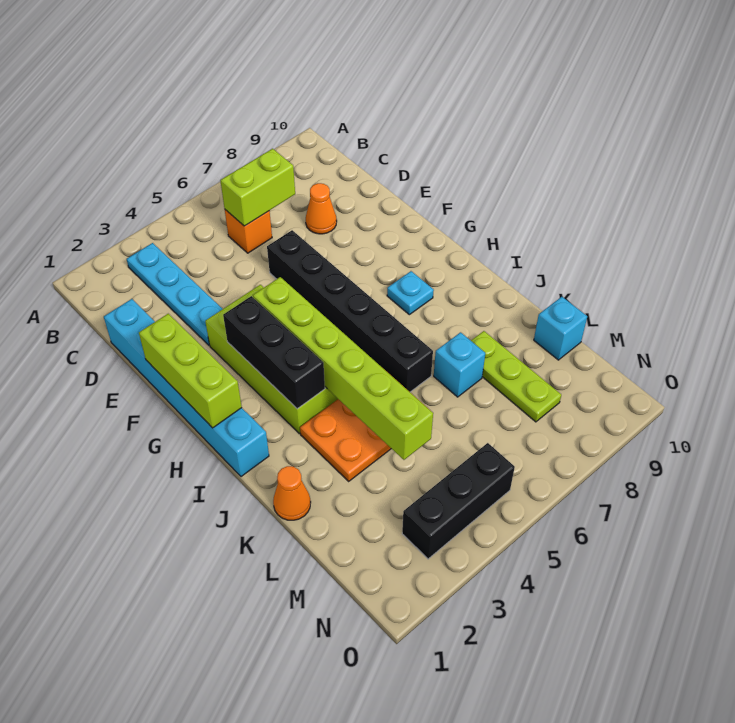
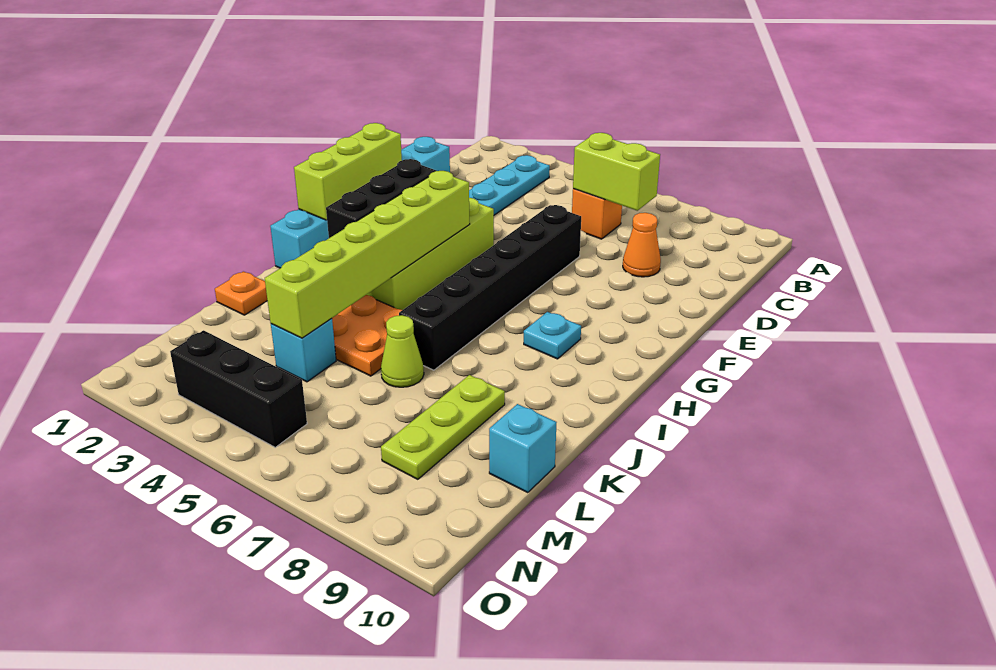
orange cone K1 level 1 -> orange plate K1 level 1
none -> lime cone K6 level 1
cyan brick K7 level 1 -> cyan brick L4 level 1

